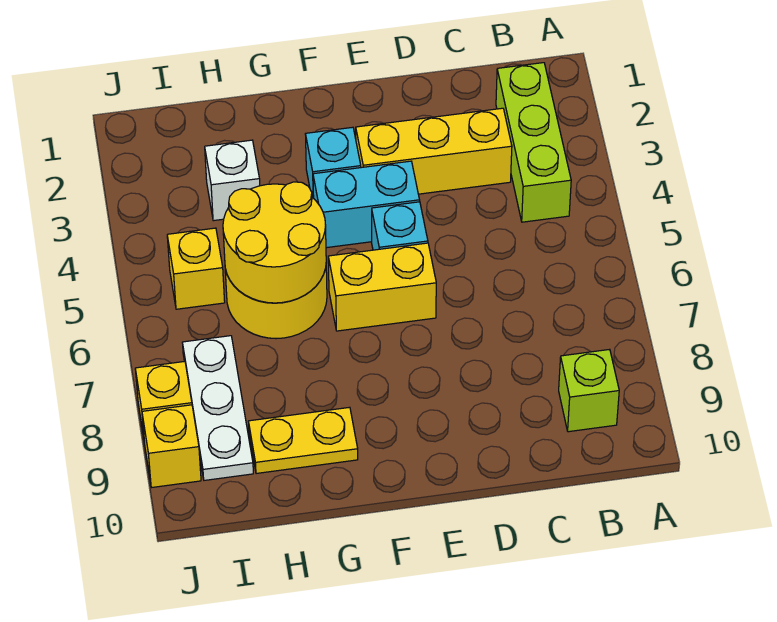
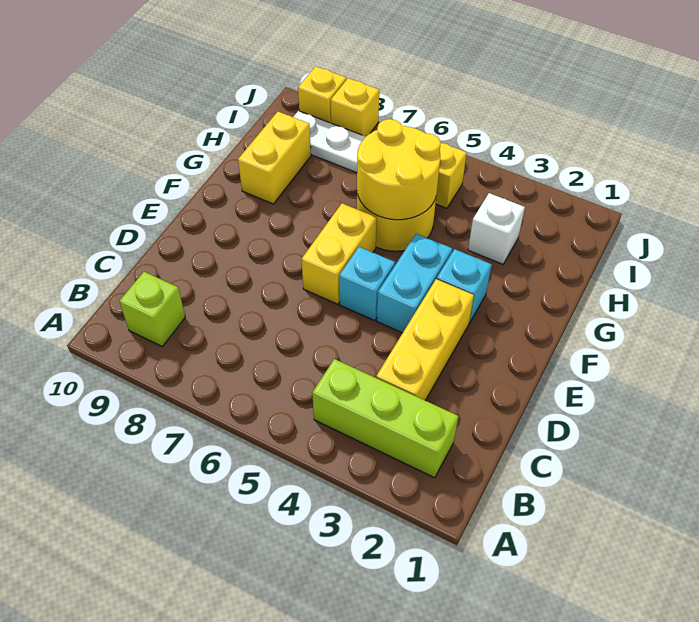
yellow plate G9:H9 level 1 -> yellow brick G9:H9 level 1

